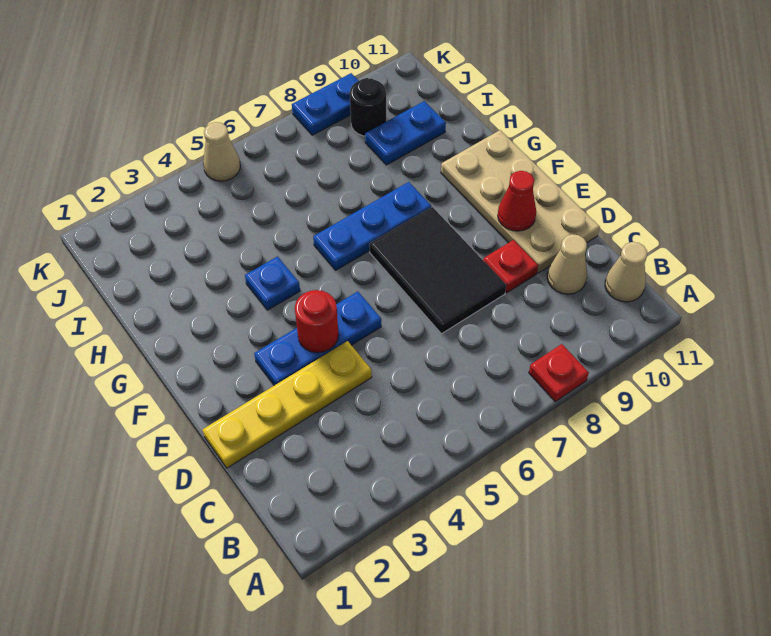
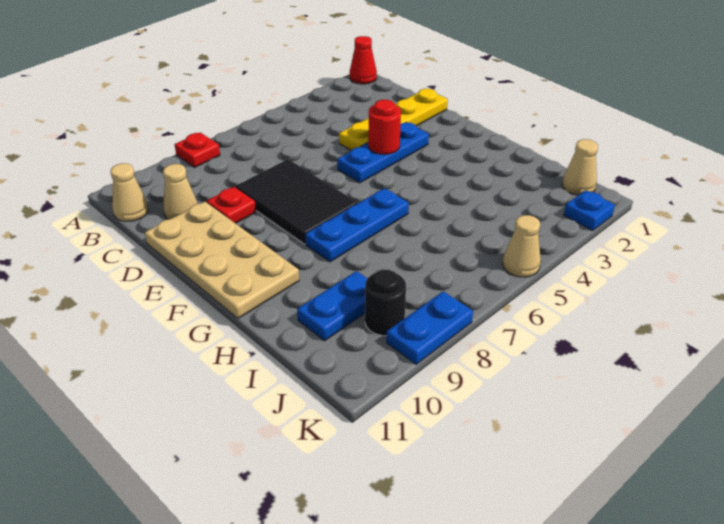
red cone E10 level 2 -> red cone A1 level 1
blue plate G4 level 1 -> blue plate K2 level 1
none -> tan cone J1 level 1

